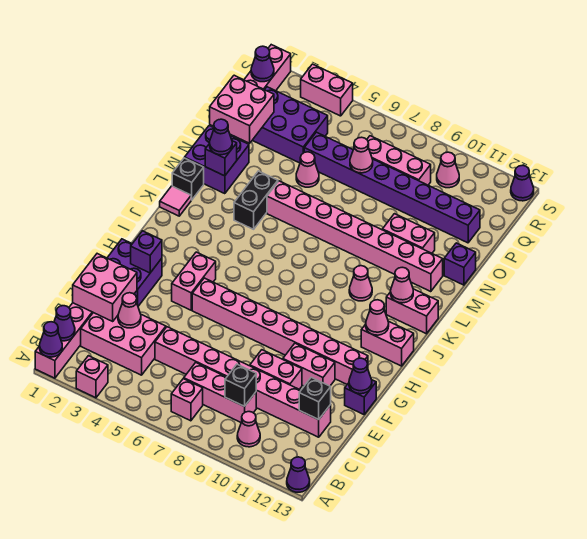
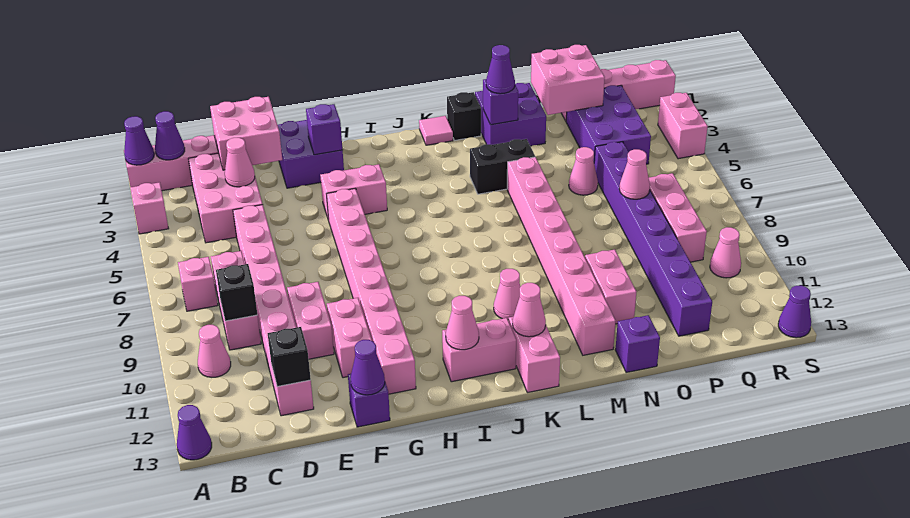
pink brick I12:I13 level 1 -> pink brick I12:J12 level 1
purple cone R1 level 2 -> none

